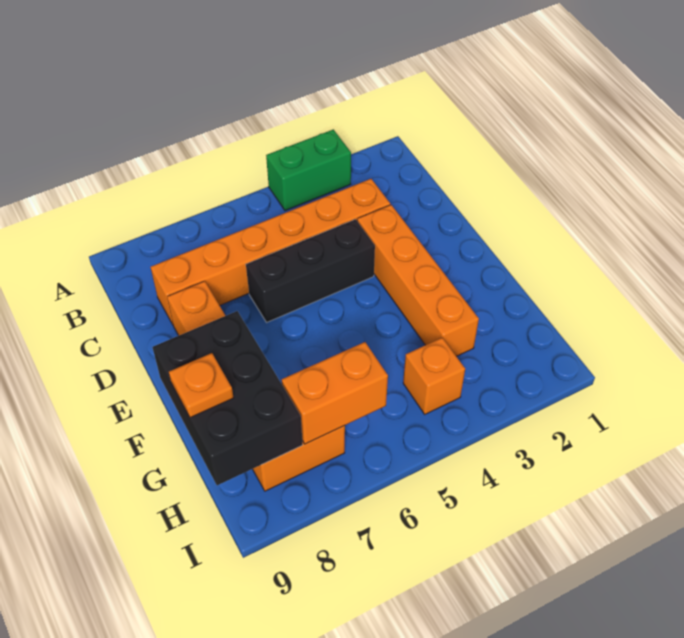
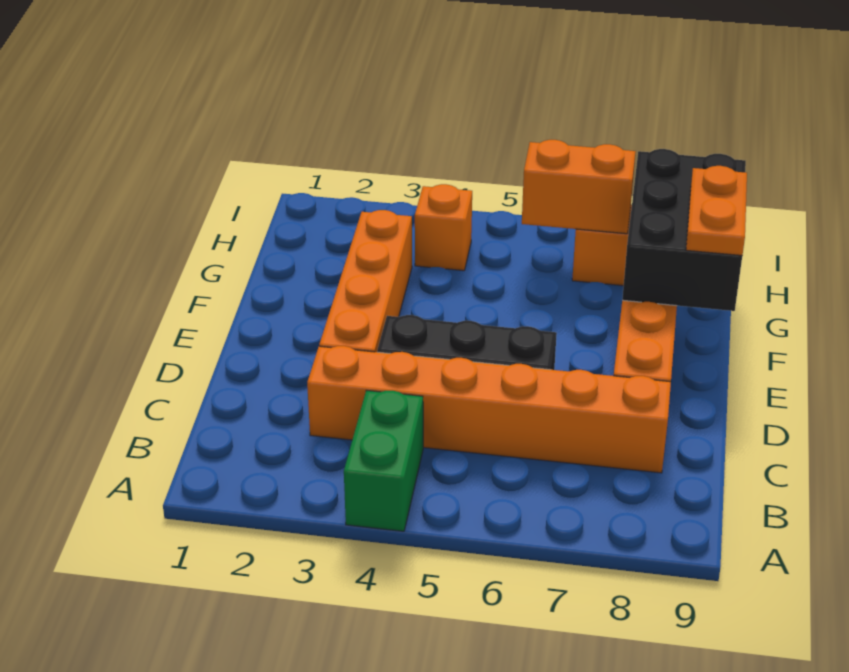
green brick A3:A4 level 1 -> green brick A4:B4 level 1
orange plate G9 level 3 -> orange plate F9:G9 level 3

